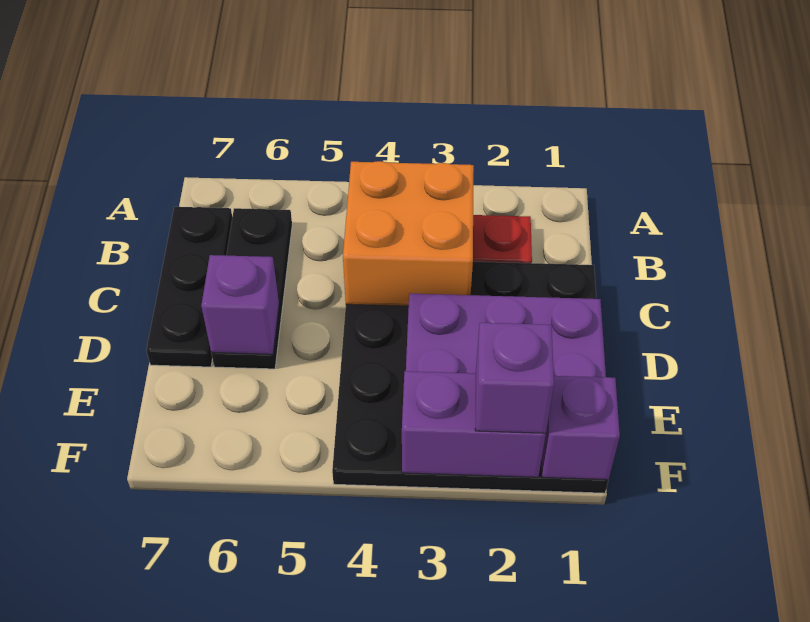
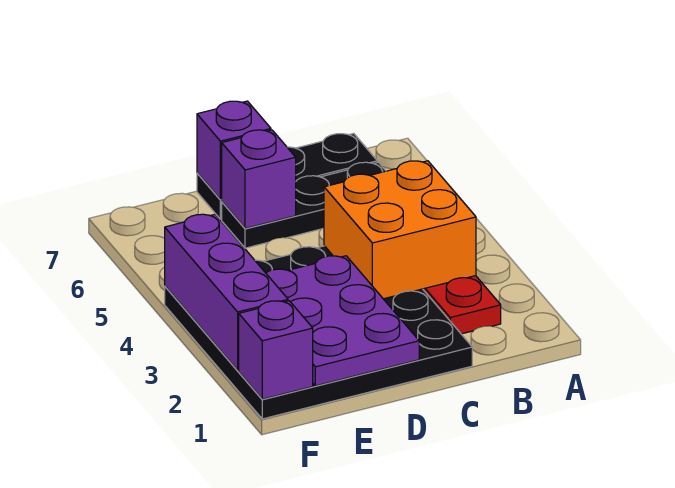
purple brick F2:F3 level 2 -> purple brick F2:F4 level 2
purple brick F2 level 3 -> purple brick D7 level 2

